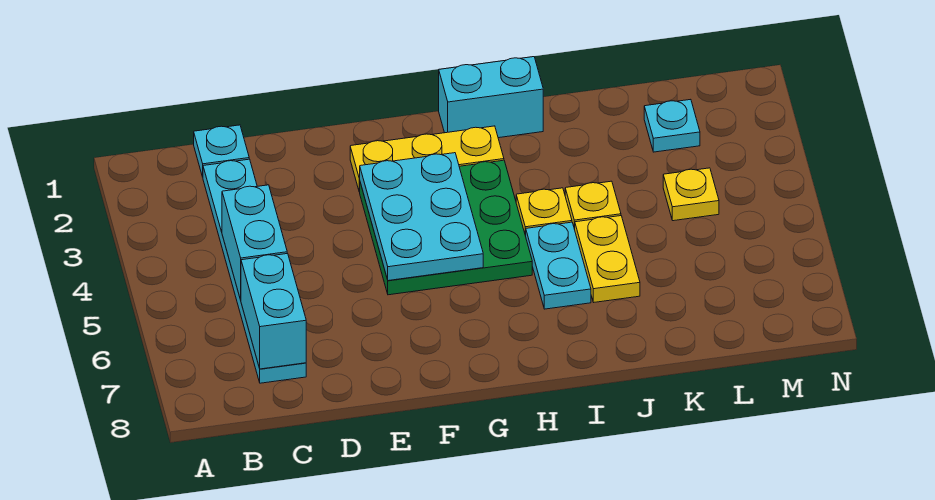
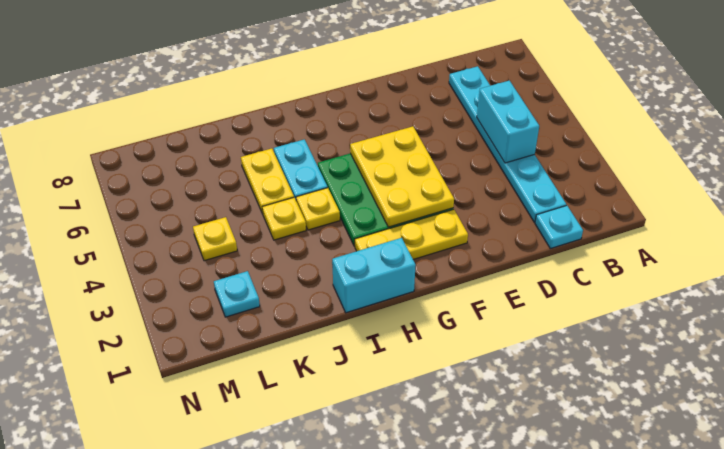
cyan brick C6:C7 level 2 -> none
cyan plate F3:G5 level 2 -> yellow plate F3:G5 level 2

